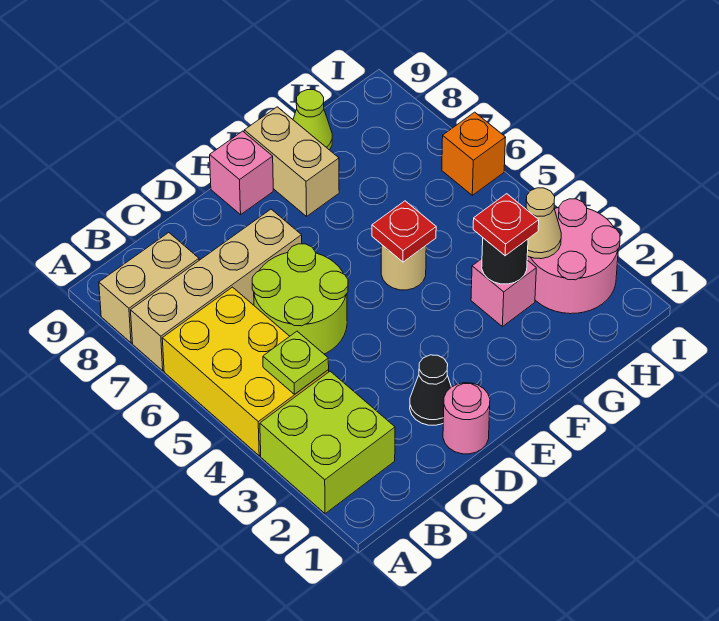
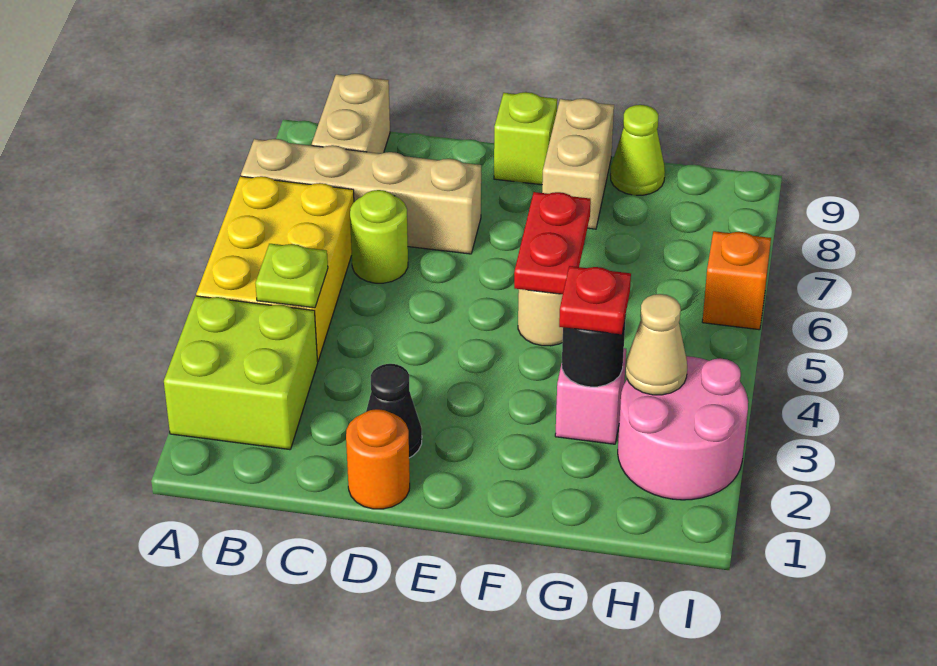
tan brick A8:B8 level 1 -> tan brick B8:B9 level 1
lime round brick C5:D6 level 1 -> lime round brick C6 level 1
pink round brick D1 level 1 -> orange round brick D1 level 1
pink brick E9 level 1 -> lime brick E9 level 1
red plate F5 level 2 -> red plate F5:F6 level 2

